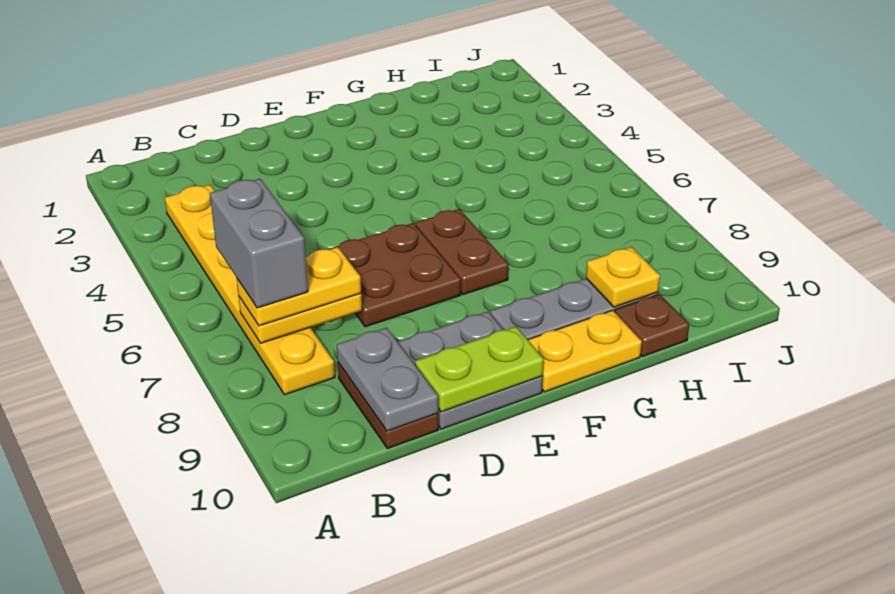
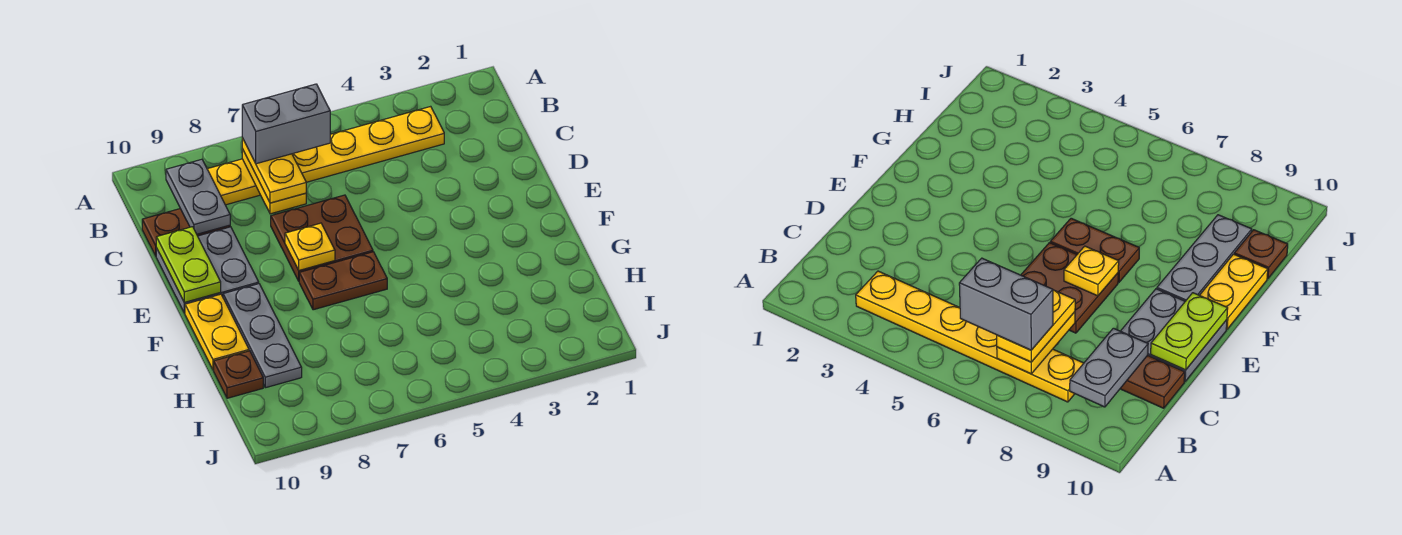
grey plate C9:C10 level 2 -> grey plate B9:C9 level 2
yellow plate H9 level 2 -> yellow plate E7 level 2

